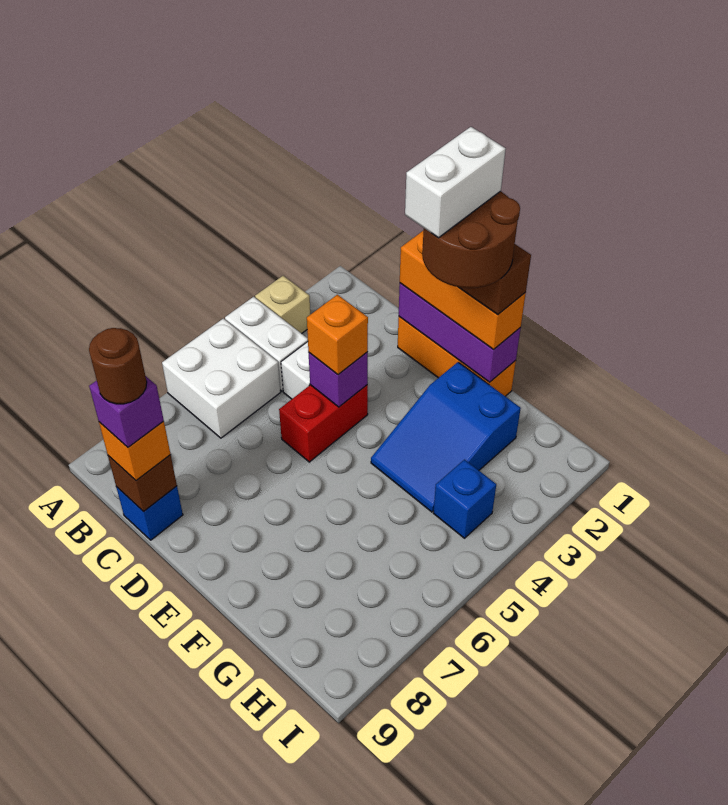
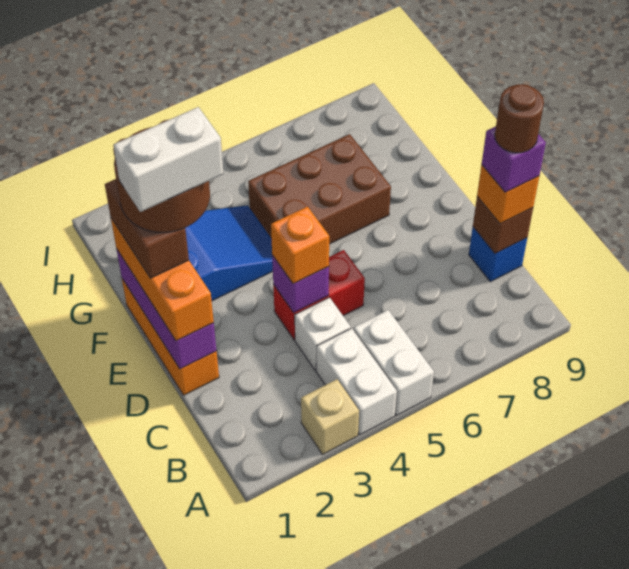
white brick A5:B6 level 1 -> white brick A5:B5 level 1
none -> brown brick F5:G7 level 1
blue brick H4 level 1 -> none

